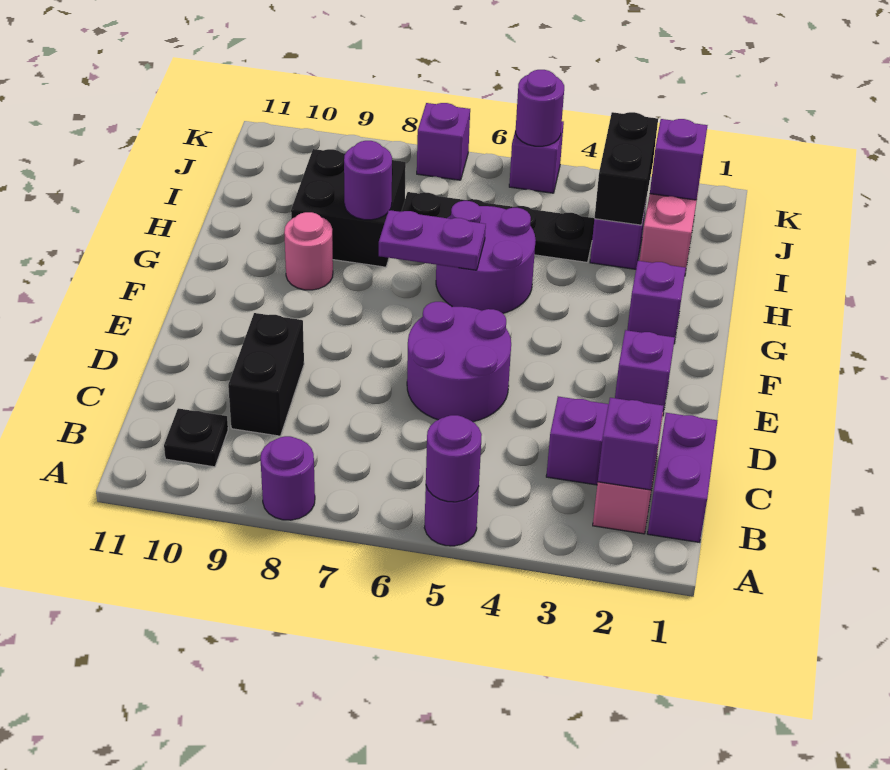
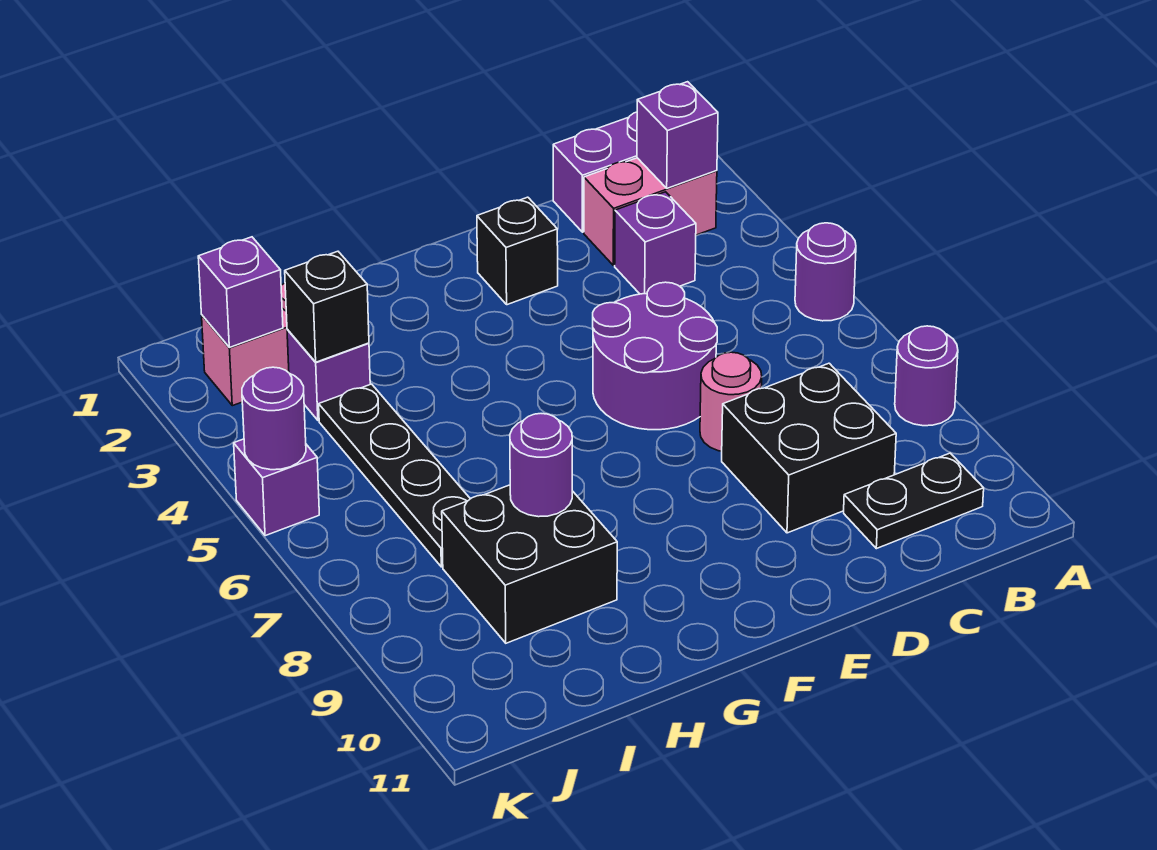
purple round brick A5 level 2 -> none
black plate B10 level 1 -> black plate B10:C10 level 1
black brick C9:D9 level 1 -> black brick C8:D9 level 1
purple brick E2 level 1 -> black brick E2 level 1
purple brick G2 level 1 -> none
purple round brick G5:H6 level 1 -> none
purple plate G6:G7 level 2 -> none
pink round brick G9 level 1 -> pink round brick D7 level 1
black brick I3:J3 level 2 -> black brick I3 level 2
purple brick K7 level 1 -> none

